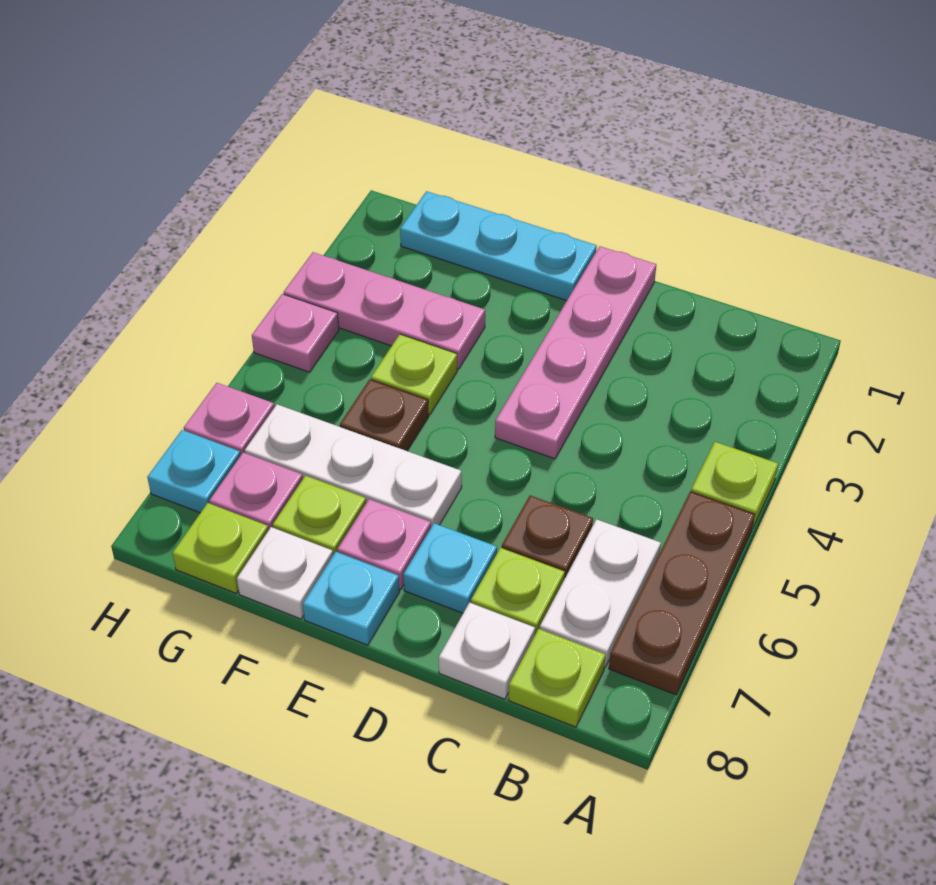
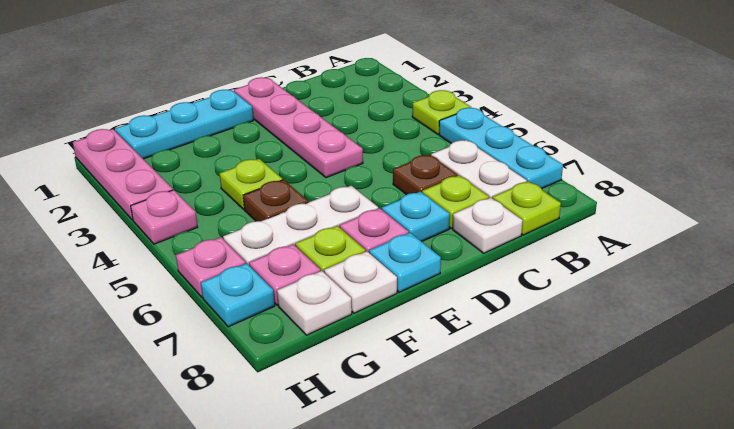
brown plate A5:A7 level 1 -> cyan plate A5:A7 level 1
pink plate F3:H3 level 1 -> pink plate H1:H3 level 1
lime plate G8 level 1 -> white plate G8 level 1

